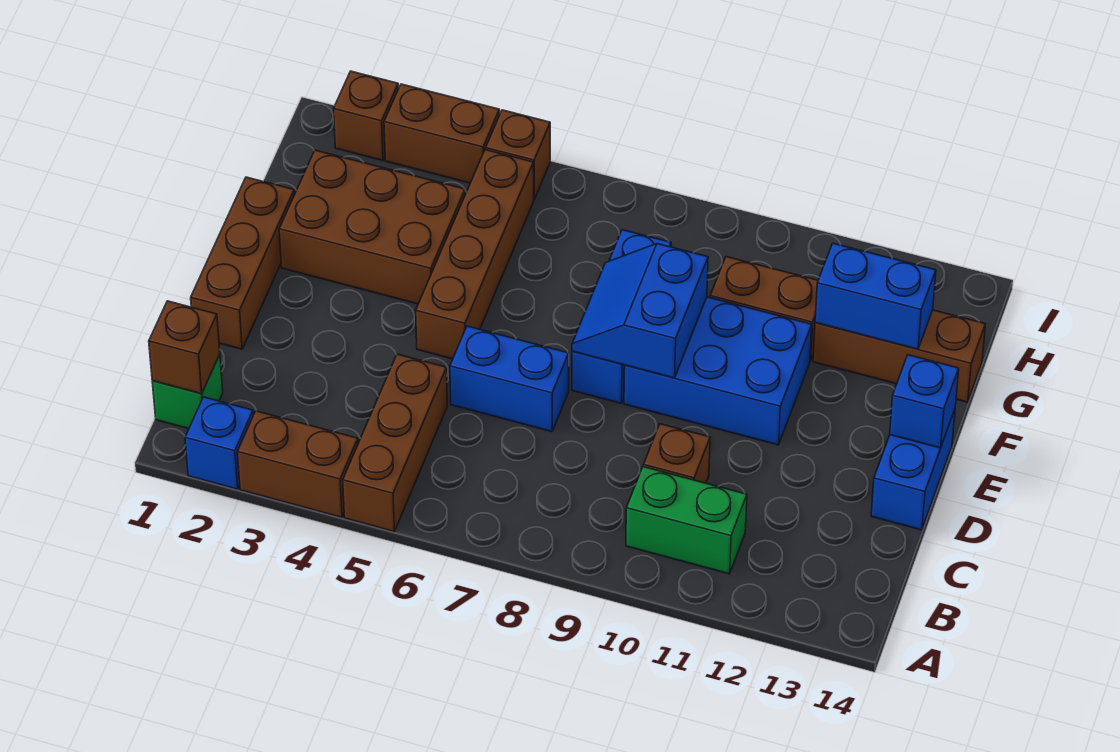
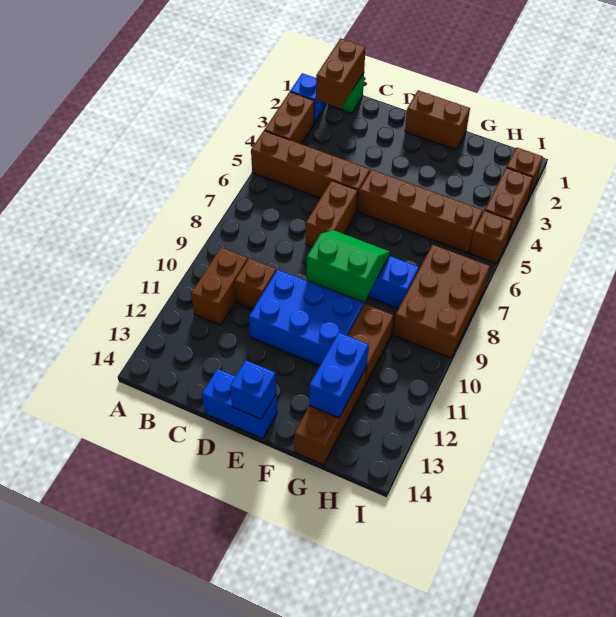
brown brick A5:C5 level 1 -> brown brick A5:D5 level 1
brown brick B1 level 2 -> brown brick B1:B2 level 2
green brick B10:B11 level 1 -> brown brick B10:B11 level 1
brown brick D1:F1 level 1 -> brown brick E1:F1 level 1
blue brick D6:D7 level 1 -> brown brick D6:D7 level 1
blue slope E8:F9 level 2 top 9 -> green slope E8:F9 level 2 top 9
blue brick E9:F11 level 1 -> blue brick D10:F11 level 1
brown brick F2:G4 level 1 -> brown brick H7:I9 level 1

